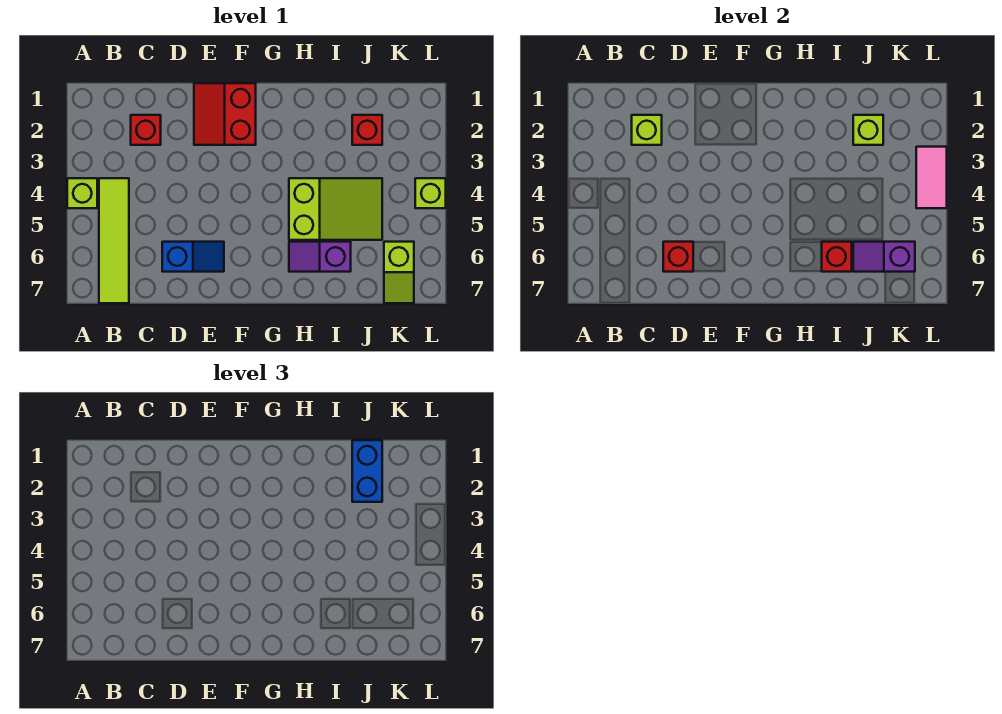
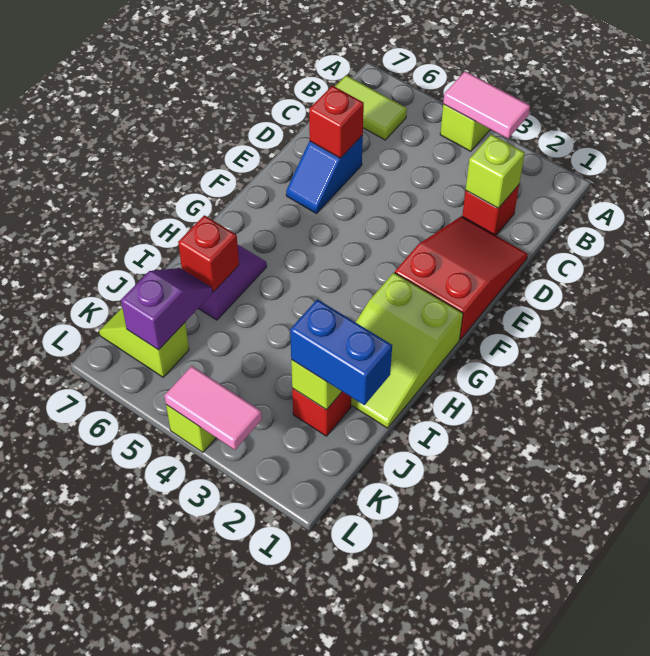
none -> pink tile A3:A4 level 2
lime tile B4:B7 level 1 -> lime tile B6:B7 level 1
red slope E1:F2 level 1 top F -> red slope D1:F2 level 1 top F
lime slope H4:J5 level 1 top H -> lime slope G1:I2 level 1 top G

